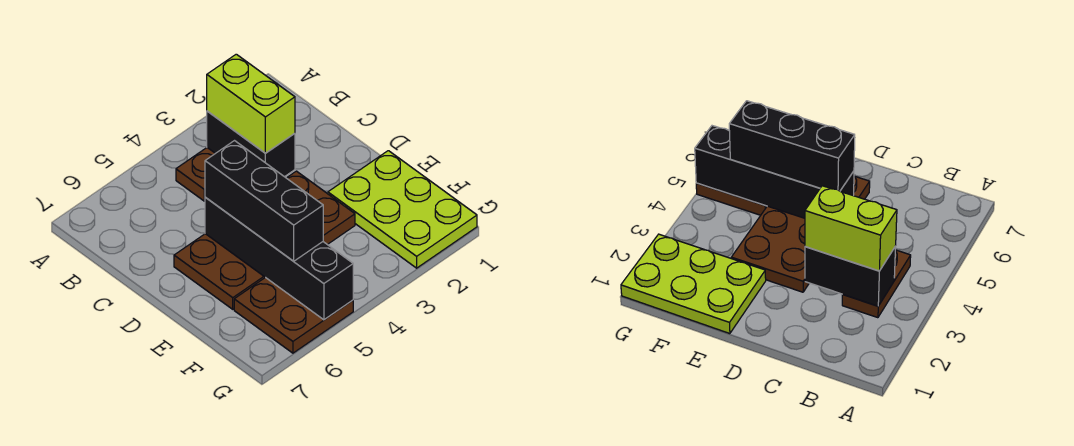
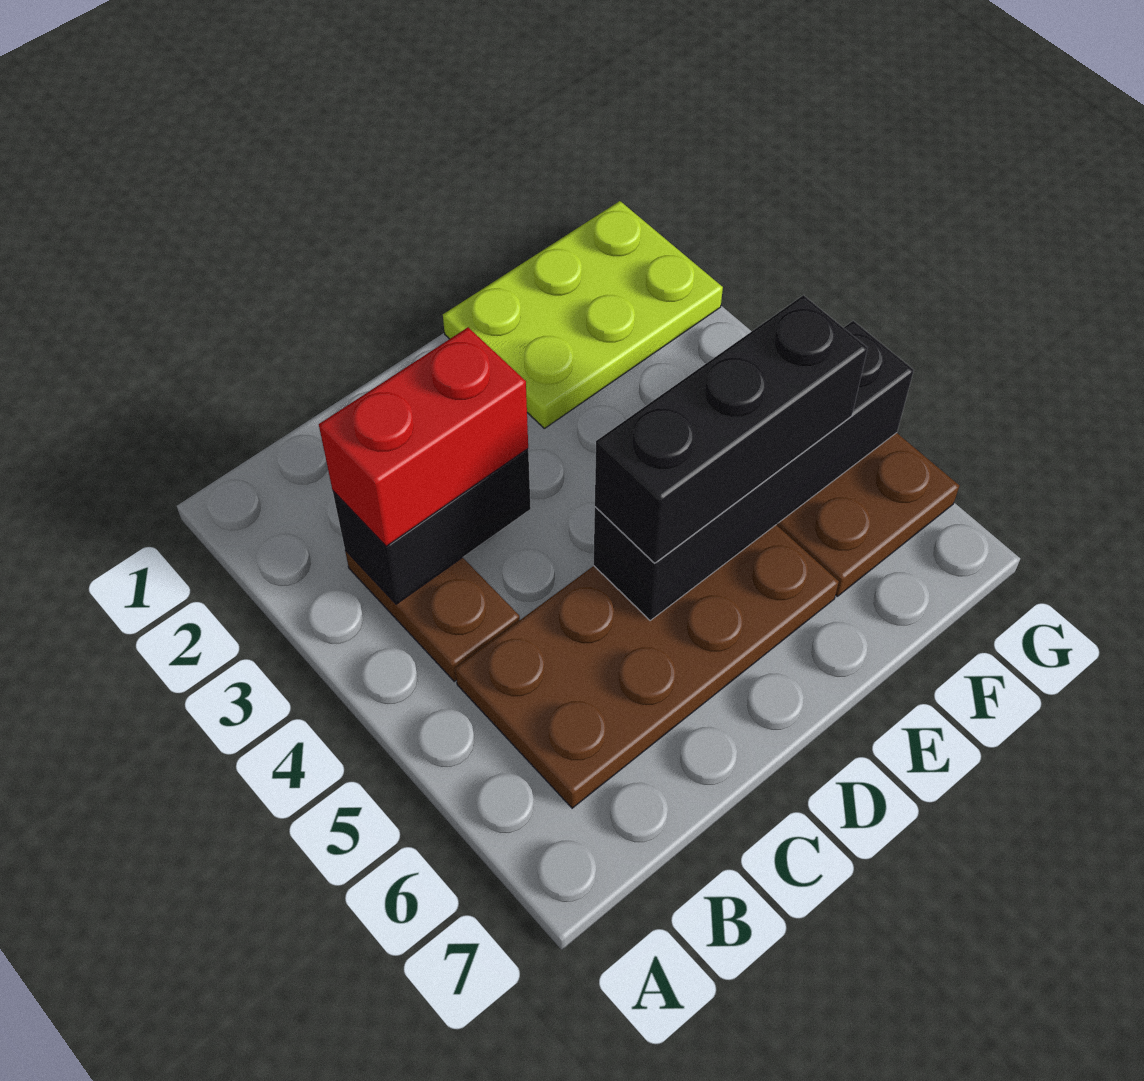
lime brick B3:C3 level 3 -> red brick B3:C3 level 3
brown plate D3:E6 level 1 -> brown plate B5:E6 level 1

